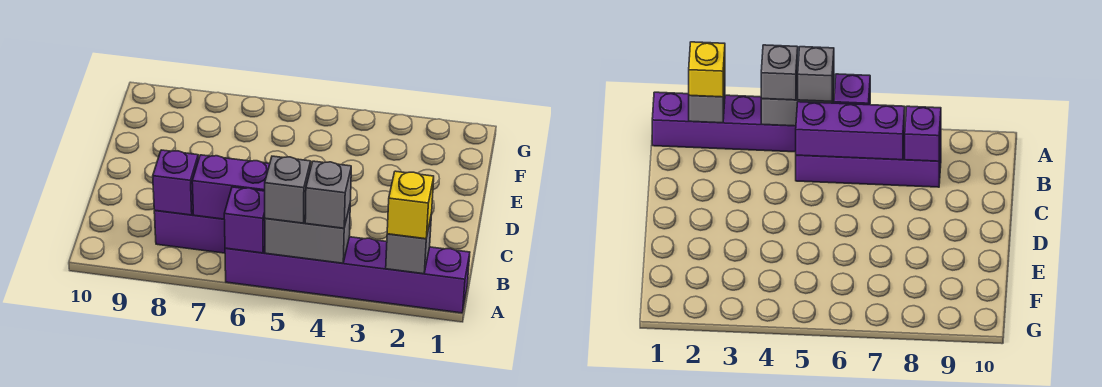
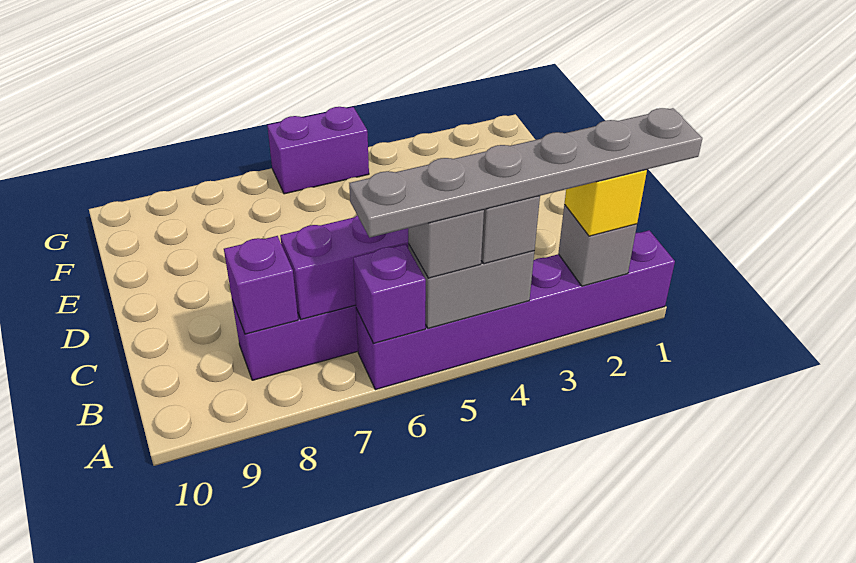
none -> grey plate A1:A6 level 4
none -> purple brick G5:G6 level 1

